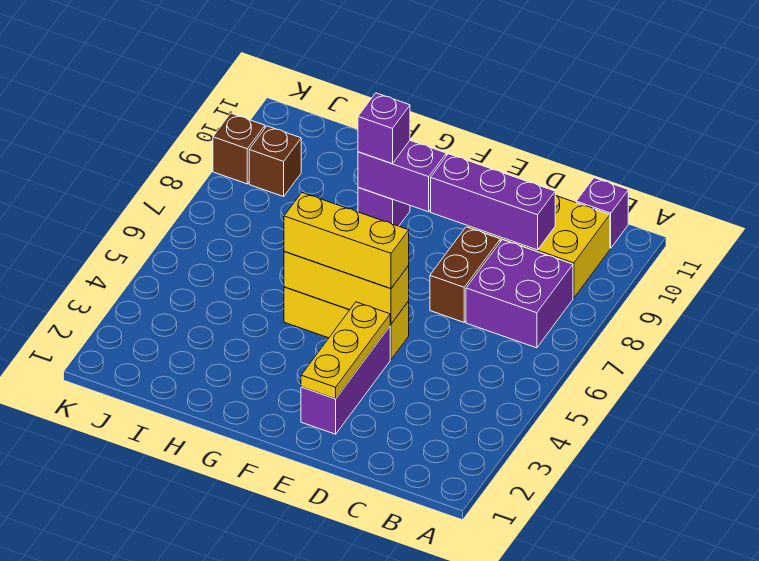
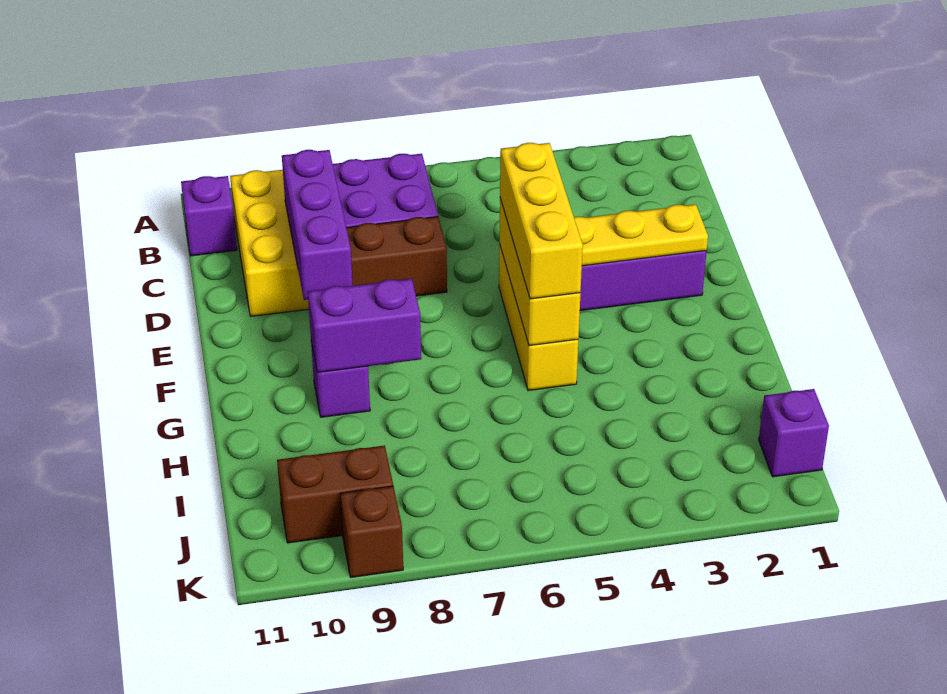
purple brick F9:G9 level 2 -> purple brick G8:G9 level 2
purple brick G9 level 3 -> purple brick J1 level 1
brown brick J9 level 1 -> brown brick J9:J10 level 1

